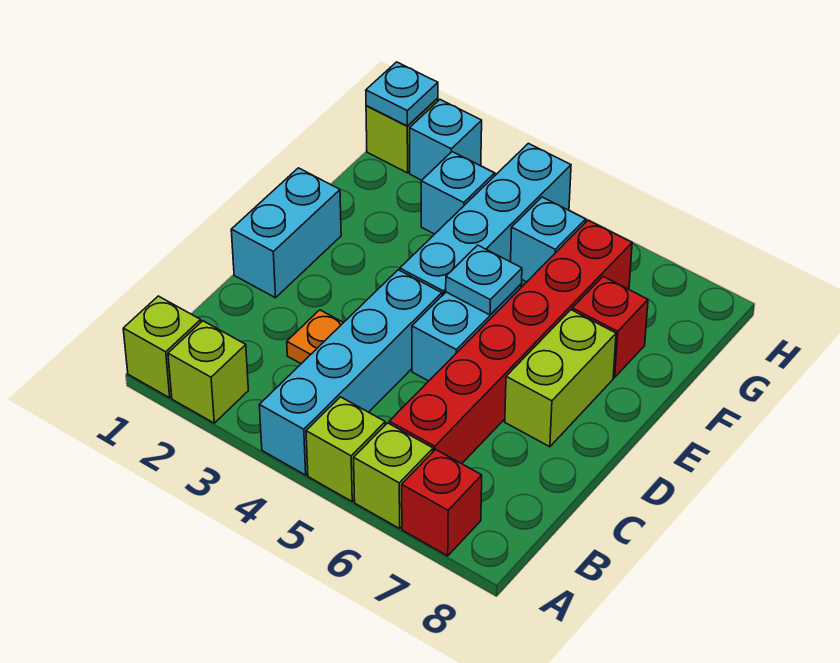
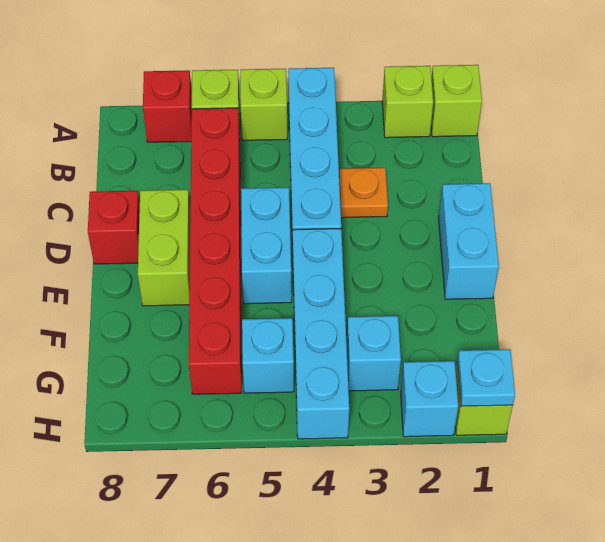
cyan plate E5 level 2 -> none
red brick F7 level 1 -> red brick D8 level 1

